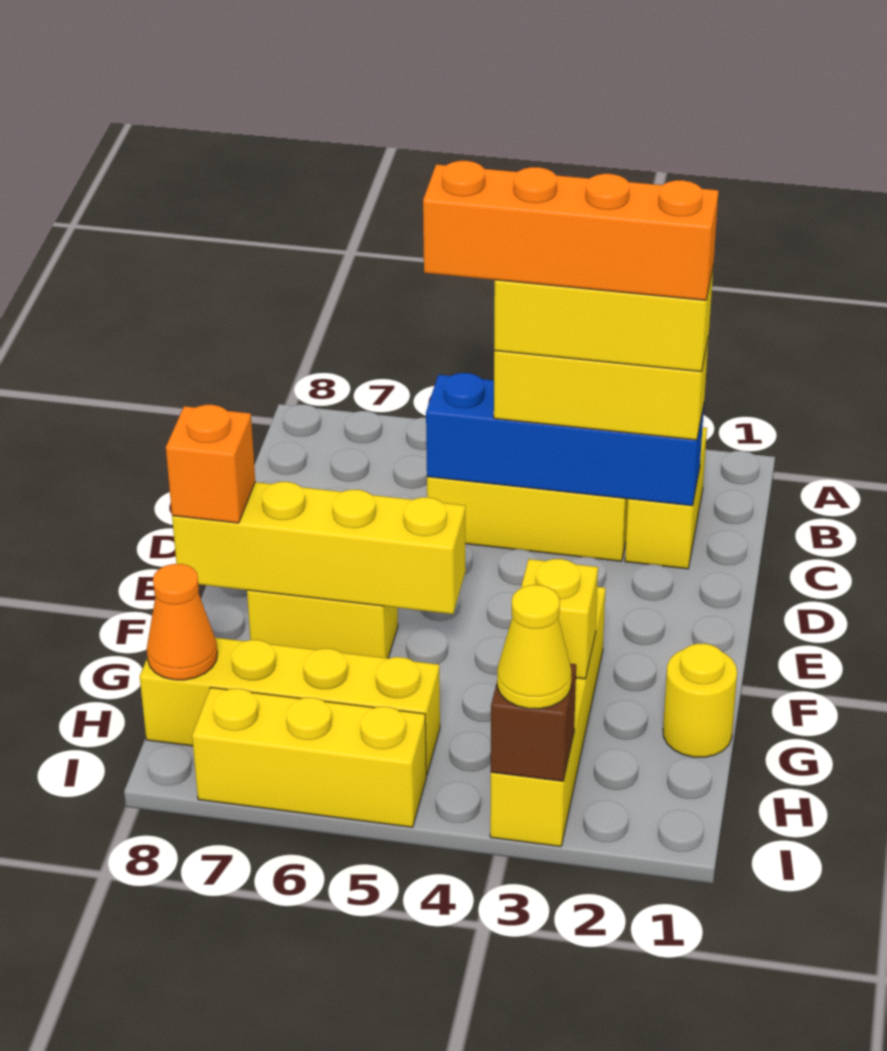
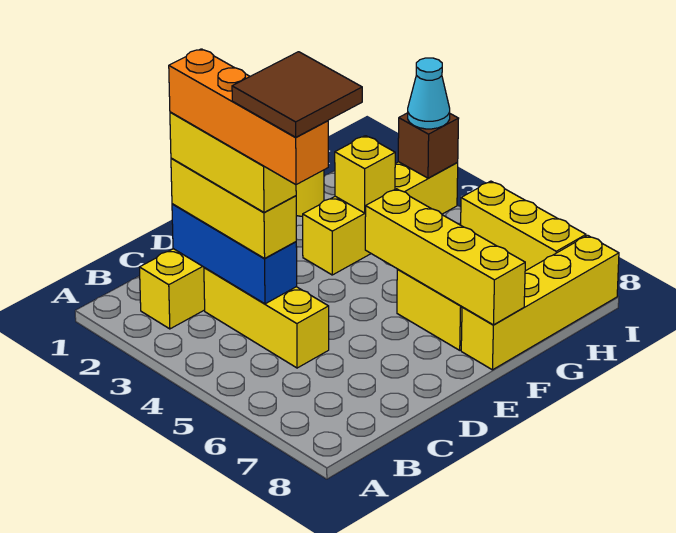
blue brick C2:C5 level 2 -> blue brick C2:C4 level 2
none -> brown tile C4:D5 level 6
orange brick F8 level 3 -> none
yellow brick H5:H8 level 1 -> yellow brick F8:I8 level 1
orange cone H8 level 2 -> none
yellow cone I3 level 3 -> cyan cone I3 level 3

